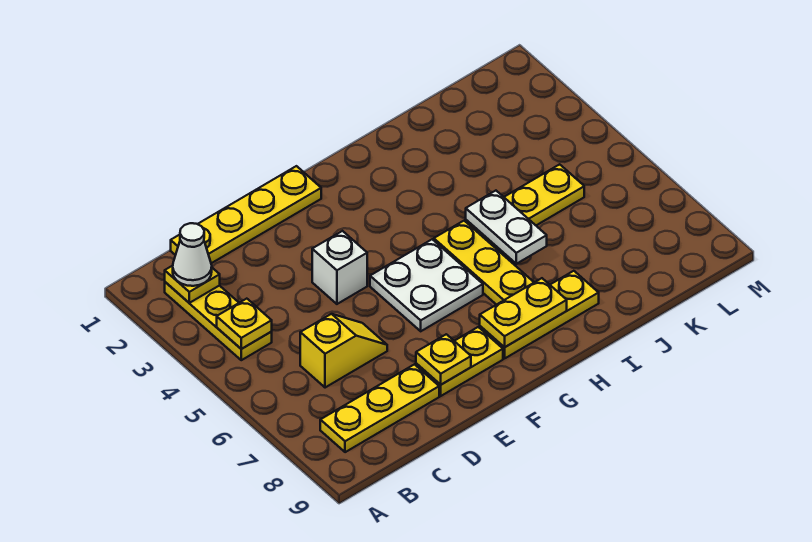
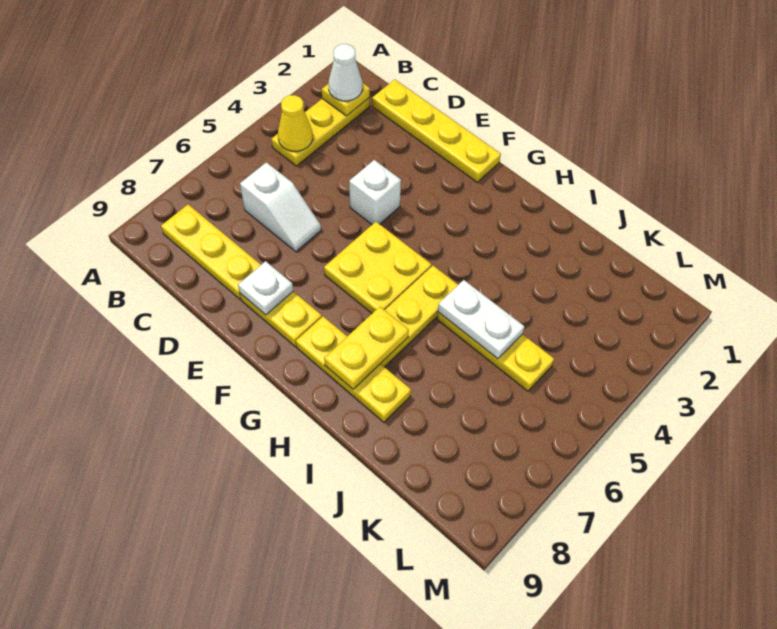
yellow plate B4 level 2 -> yellow cone B4 level 2
yellow slope C6:D6 level 1 top C -> white slope C6:D6 level 1 top C
yellow plate E8 level 2 -> white plate E8 level 2
white plate F5:G6 level 1 -> yellow plate F5:G6 level 1
yellow plate G8:H8 level 2 -> yellow plate H7:H8 level 2
white plate I5:I6 level 2 -> white plate I5:J5 level 2

